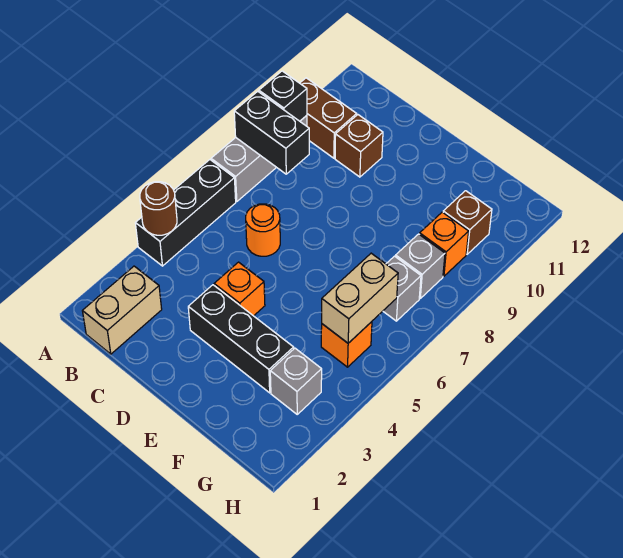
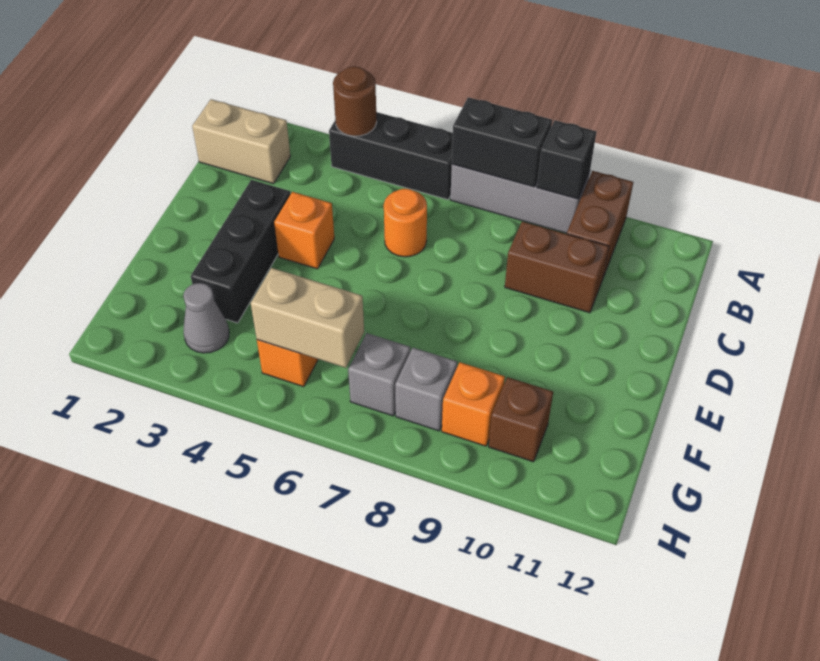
black brick A8:B8 level 2 -> black brick A7:A8 level 2
brown brick C10 level 1 -> brown brick C9:C10 level 1
grey brick G3 level 1 -> grey cone G3 level 1

